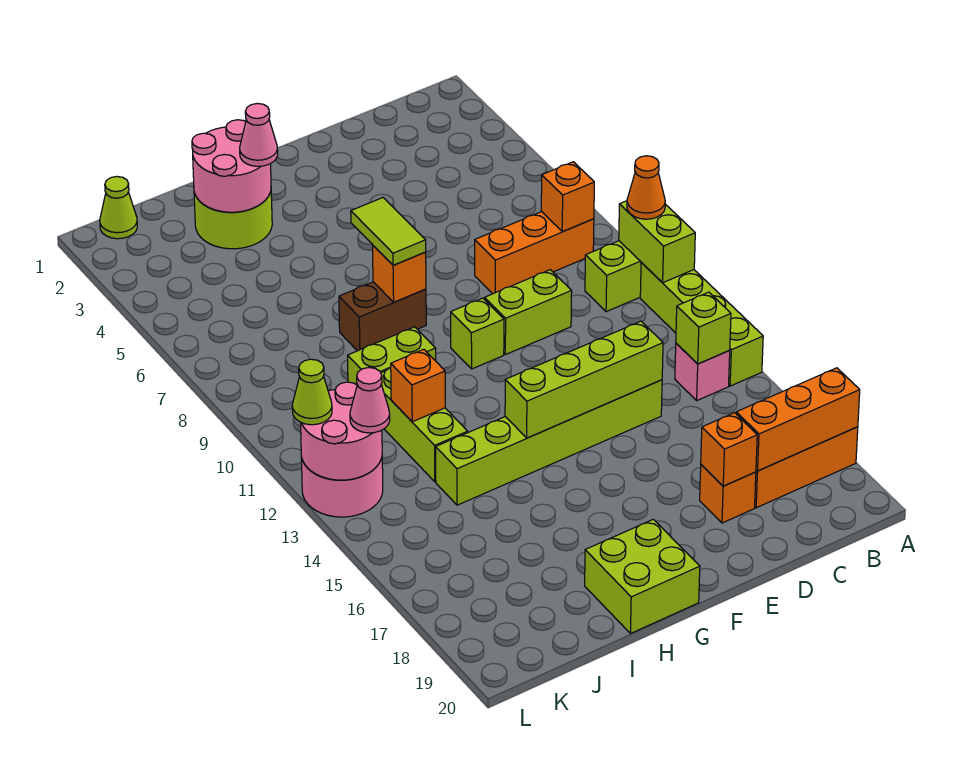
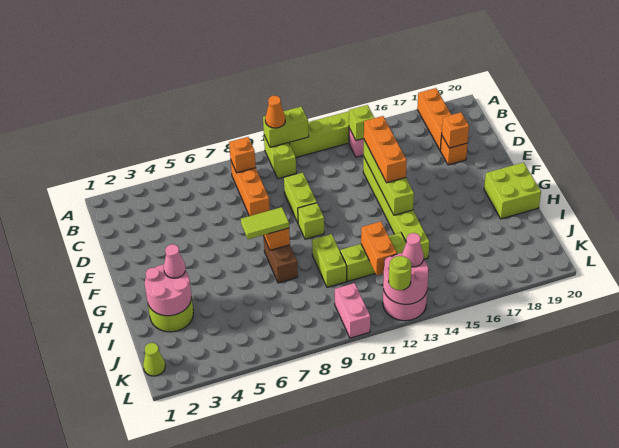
orange brick A18:C18 level 2 -> orange brick D14:F14 level 3
orange brick I12 level 2 -> orange brick I12:J12 level 2
none -> pink brick K10:L10 level 1
lime cone L12 level 3 -> lime round brick L12 level 3

